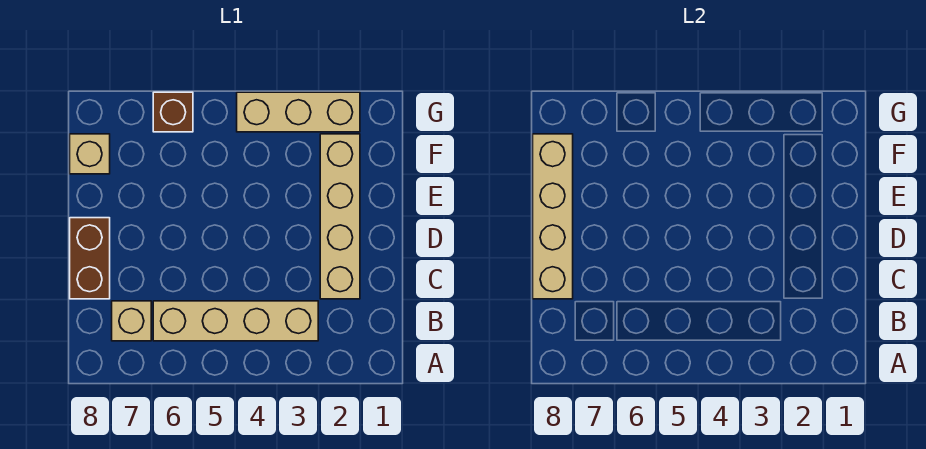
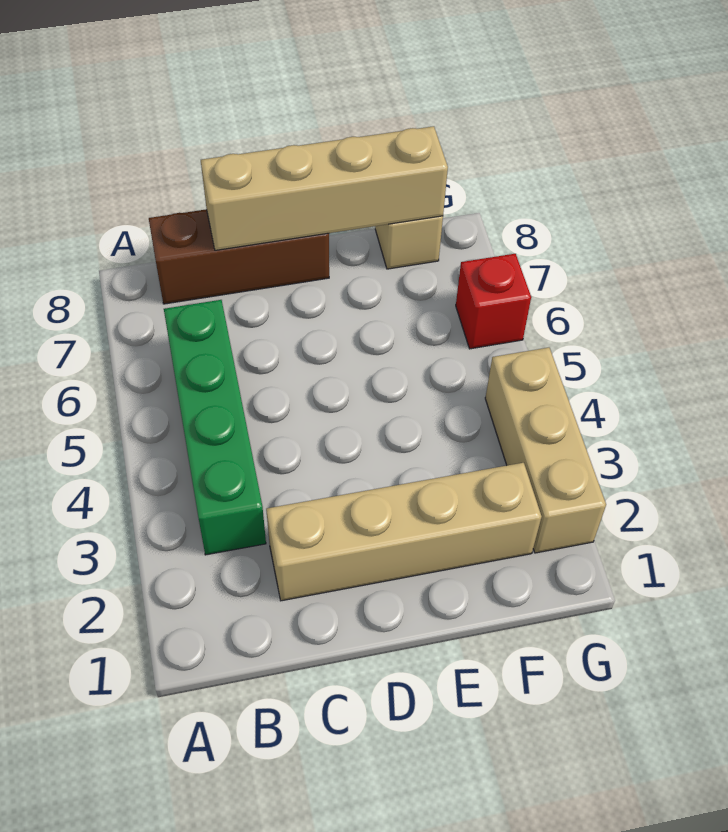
tan brick B3:B6 level 1 -> green brick B3:B6 level 1
tan brick B7 level 1 -> none
brown brick C8:D8 level 1 -> brown brick B8:D8 level 1
brown brick G6 level 1 -> red brick G6 level 1

